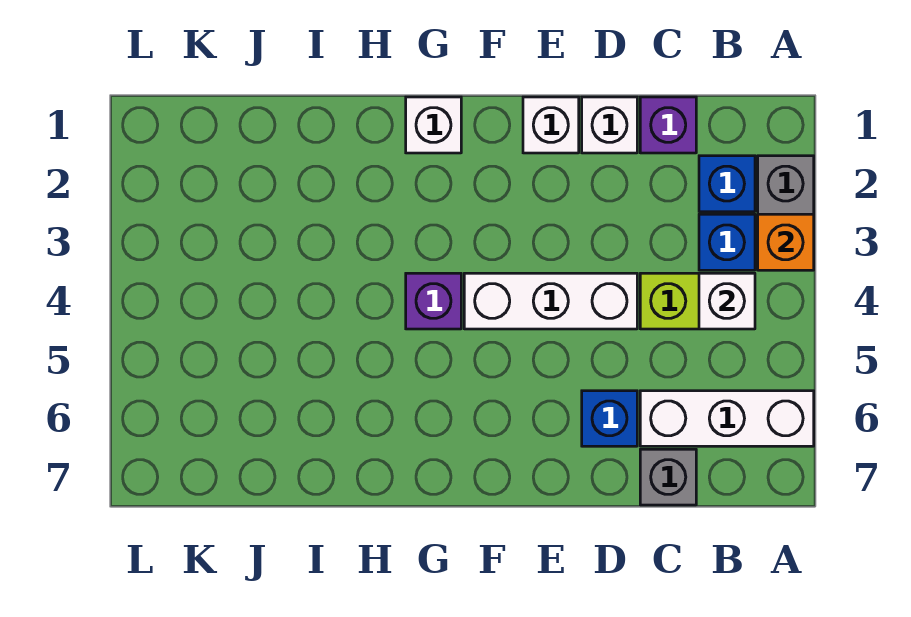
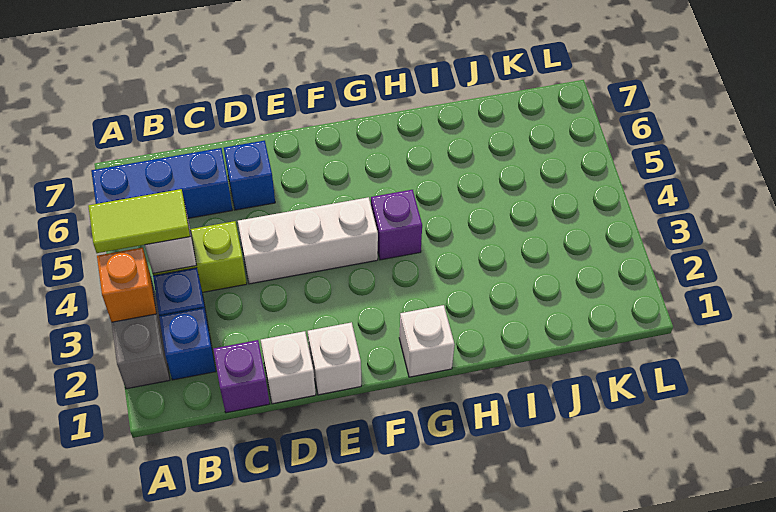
none -> lime tile A4:B4 level 3
white brick A6:C6 level 1 -> blue brick A6:C6 level 1
grey brick C7 level 1 -> none

